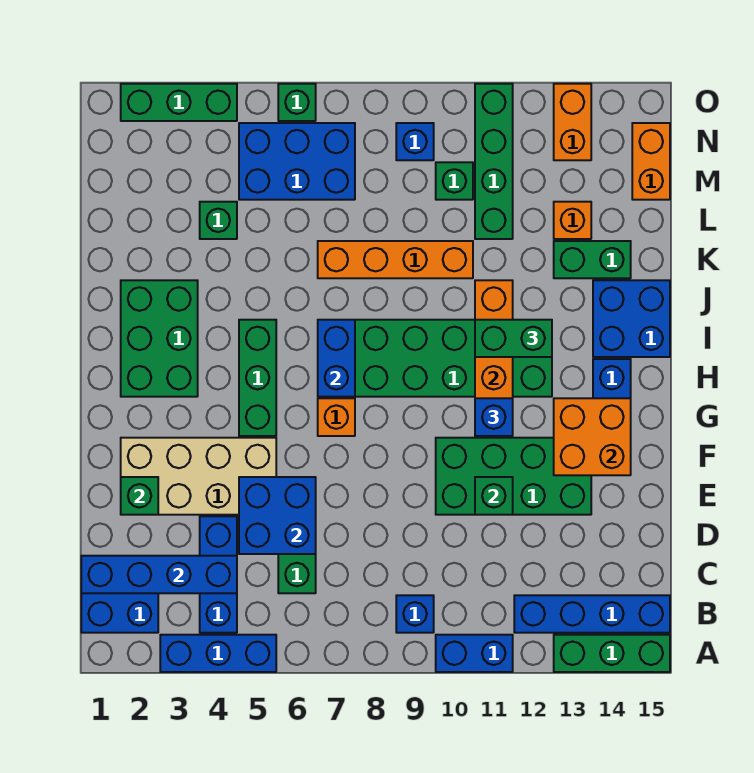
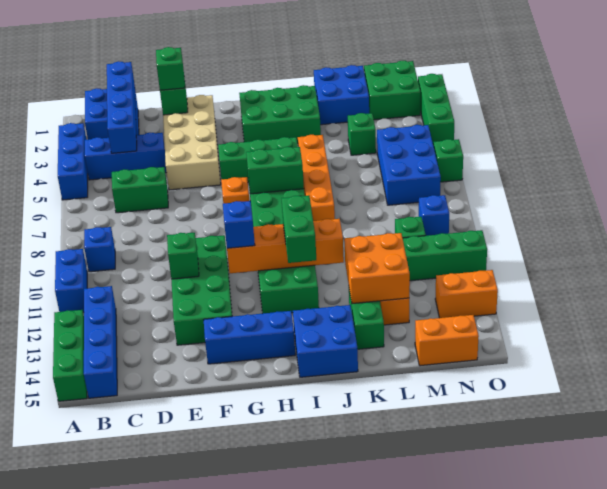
blue brick D5:E6 level 2 -> blue brick K1:L2 level 1
none -> green brick E2 level 3
orange brick F13:G14 level 2 -> orange brick K12:L13 level 2
blue brick H7:I7 level 2 -> green brick H7:I7 level 2
orange brick K7:K10 level 1 -> orange brick J5:J8 level 1
none -> green brick M1:N2 level 1

